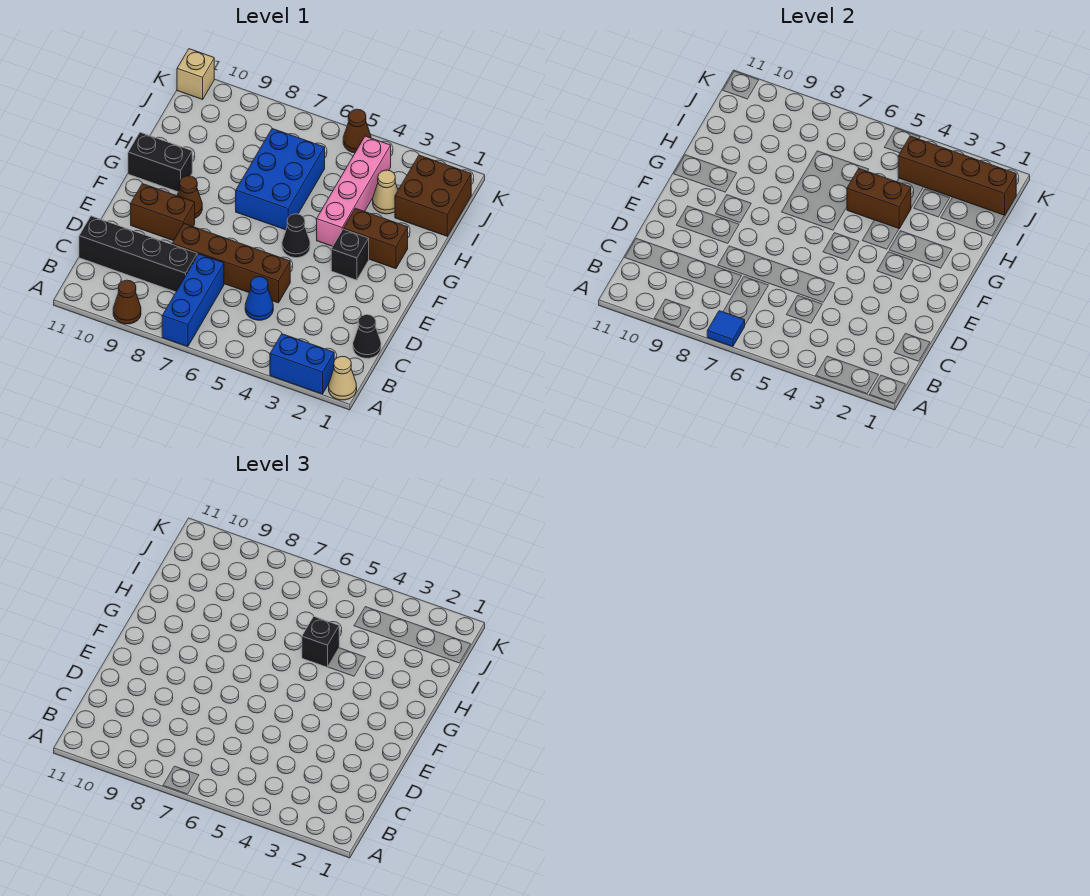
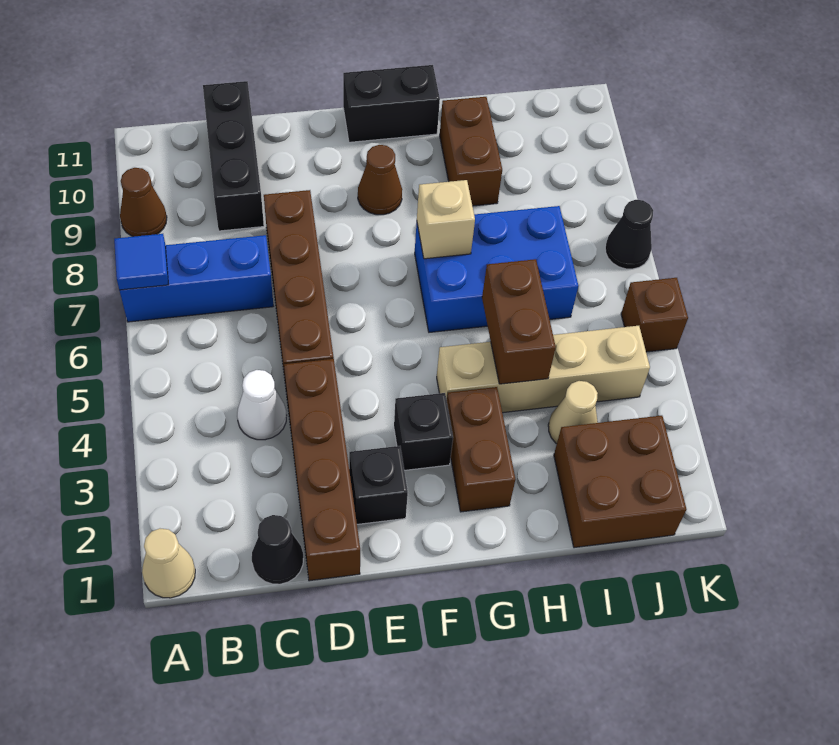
blue brick A2:A3 level 1 -> none
none -> white cone C4 level 1
blue cone C5 level 1 -> none
black brick C8:C11 level 1 -> black brick C9:C11 level 1
brown brick E9:E10 level 1 -> brown brick H9:H10 level 1
black cone F5 level 1 -> black cone K7 level 1
pink brick G4:J4 level 1 -> tan brick G4:J4 level 1
black brick G10:G11 level 1 -> black brick F11:G11 level 1
black brick H5 level 3 -> black brick E2 level 1
brown brick J1:J4 level 2 -> brown brick D1:D4 level 1
brown cone K5 level 1 -> brown brick K5 level 1
tan brick K11 level 1 -> tan brick G7 level 2

